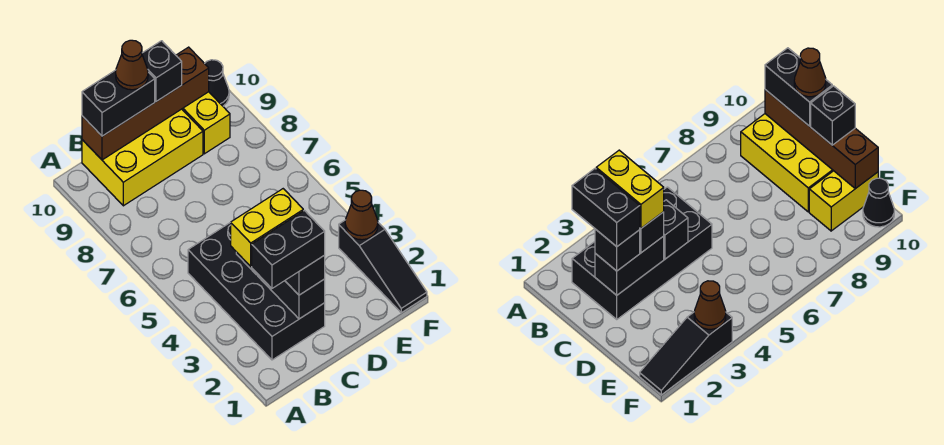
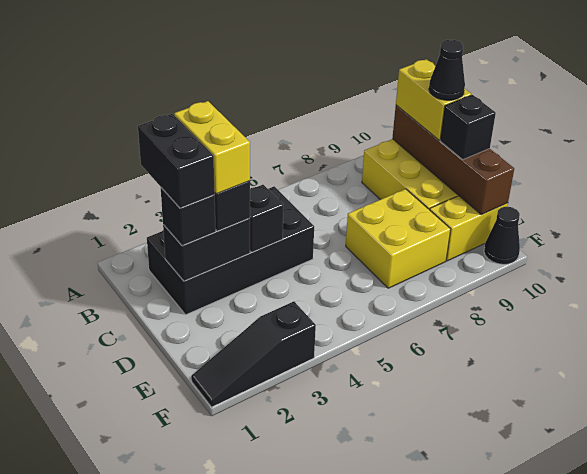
black brick B10:C10 level 3 -> yellow brick B10:C10 level 3
brown cone C10 level 4 -> black cone C10 level 4
none -> yellow brick D7:E8 level 1
brown cone F3 level 2 -> none

